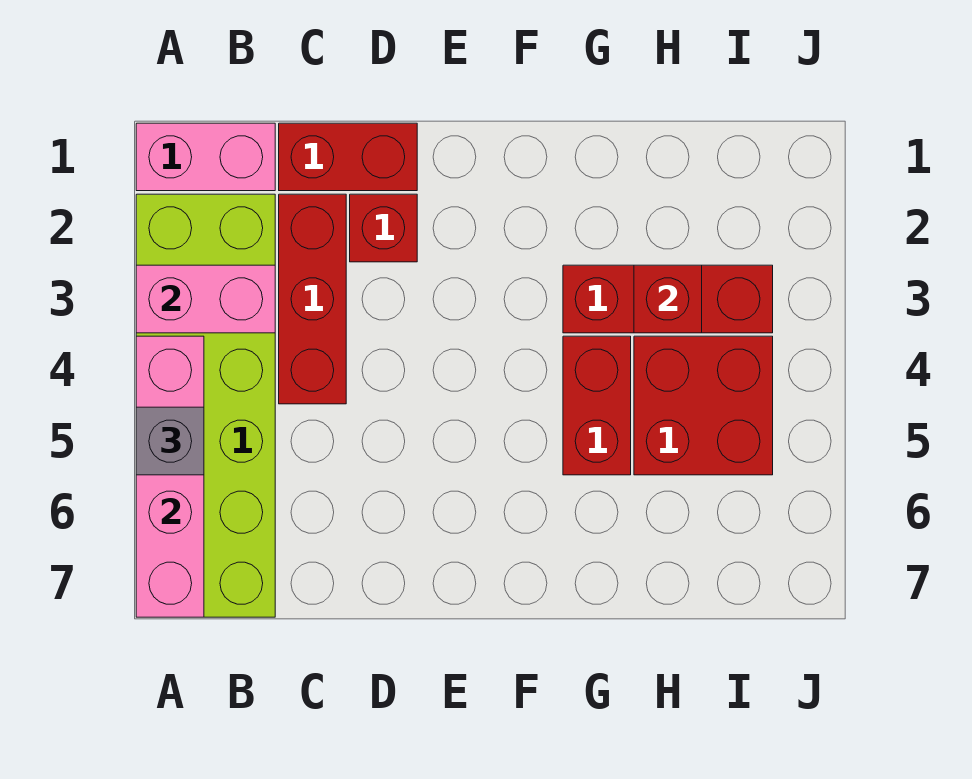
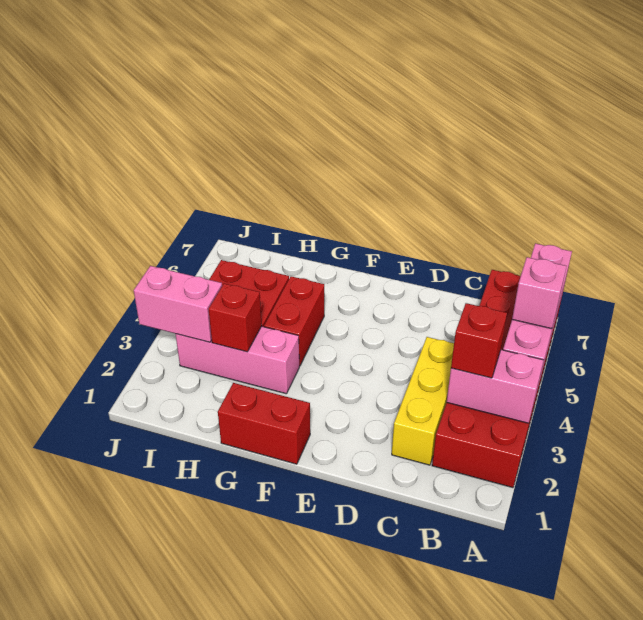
pink brick A1:B1 level 1 -> pink brick I3:J3 level 2
lime brick A2:B7 level 1 -> red brick A2:B7 level 1
grey brick A5 level 3 -> pink brick A5 level 3
red brick C1:D1 level 1 -> red brick F1:G1 level 1
red brick C2:C4 level 1 -> yellow brick C2:C4 level 1
red brick D2 level 1 -> red brick B3 level 3
red brick G3:I3 level 1 -> pink brick G3:I3 level 1

